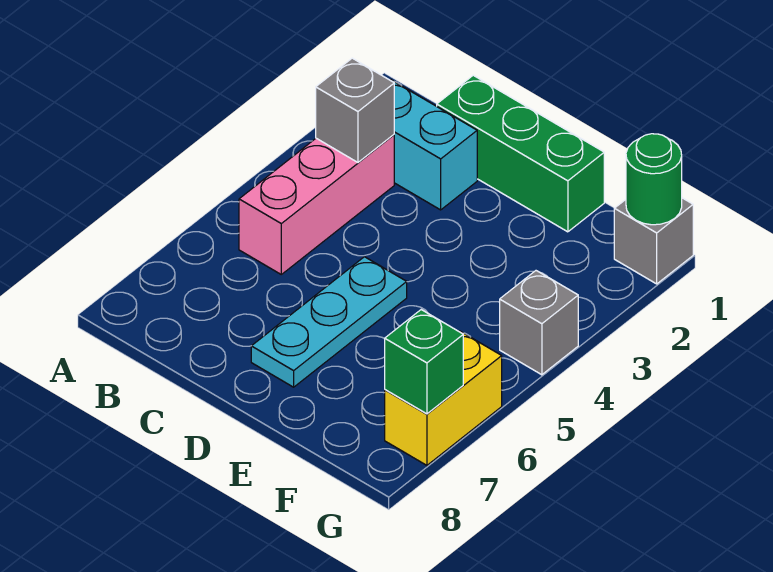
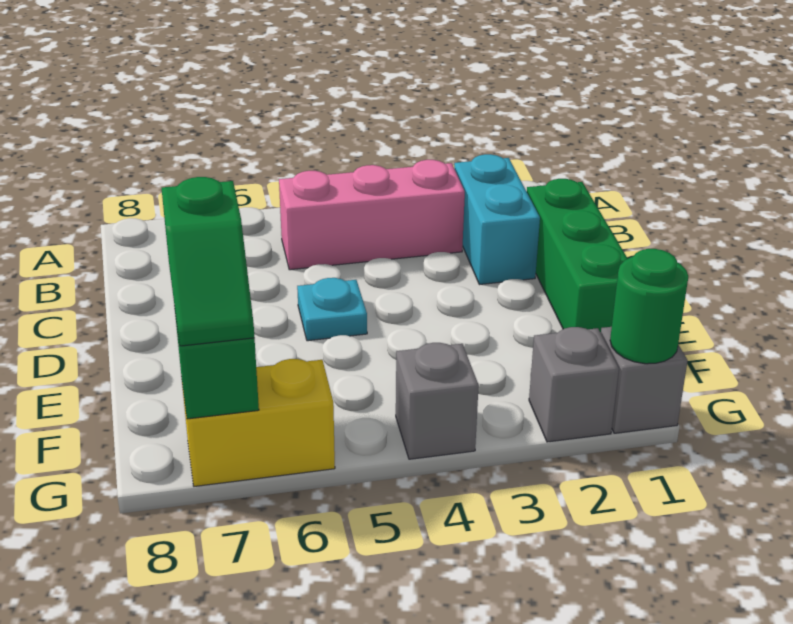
grey brick B3 level 2 -> grey brick G2 level 1
cyan plate D5:D7 level 1 -> cyan plate D5 level 1
none -> green slope F7:G7 level 3 top F

